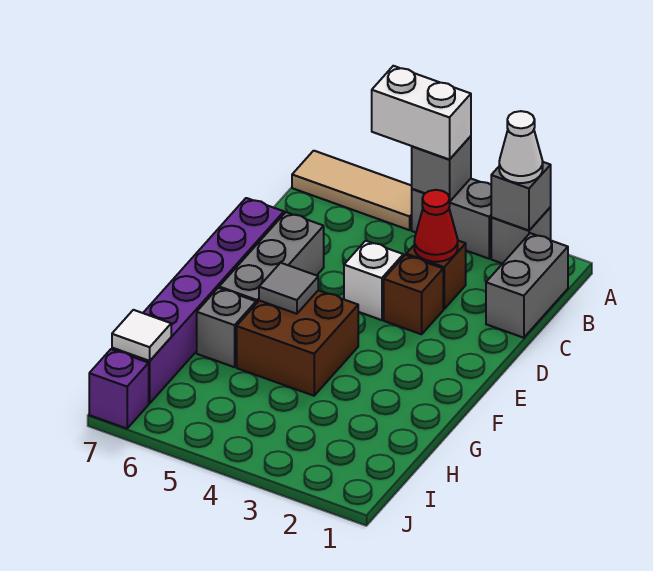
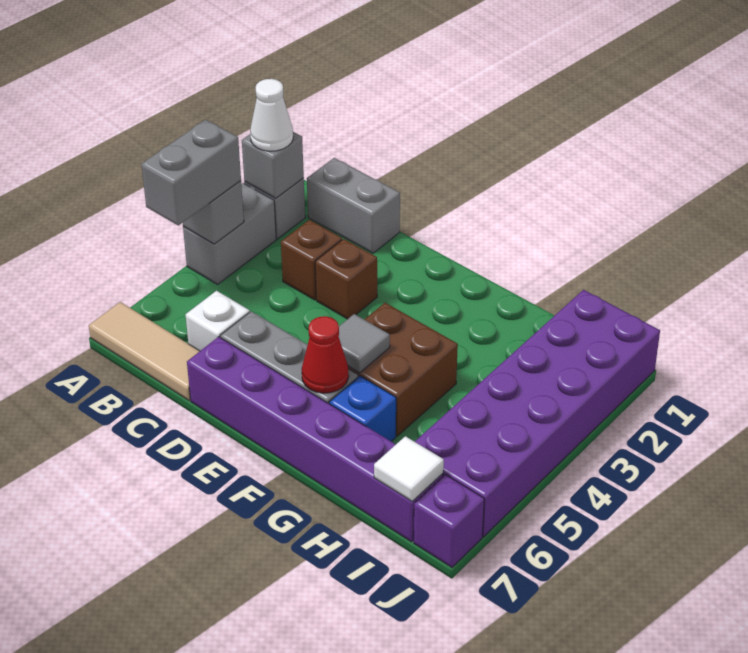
white brick A4:A5 level 3 -> grey brick A4:A5 level 3
tan tile A5:A7 level 1 -> tan tile A7:C7 level 1
red cone C3 level 2 -> red cone F6 level 2
white brick D4 level 1 -> white brick C6 level 1
grey brick G6 level 1 -> blue brick G6 level 1
none -> purple brick I1:J6 level 1

